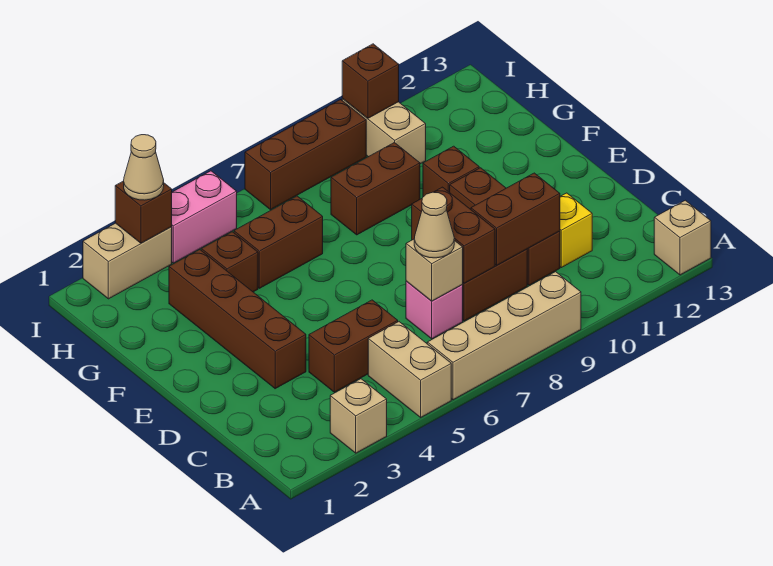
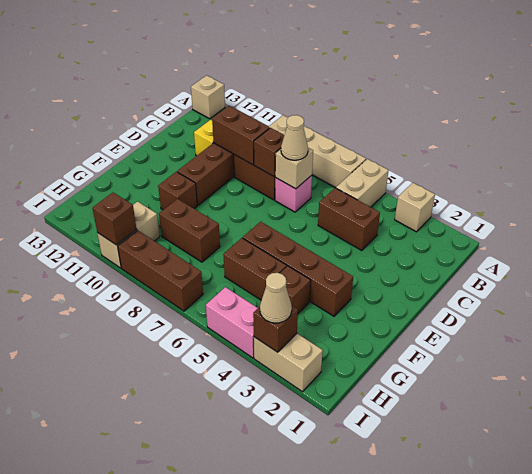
brown brick C8:D8 level 2 -> brown brick C8 level 2
brown brick D3:G3 level 1 -> brown brick F3:F6 level 1

